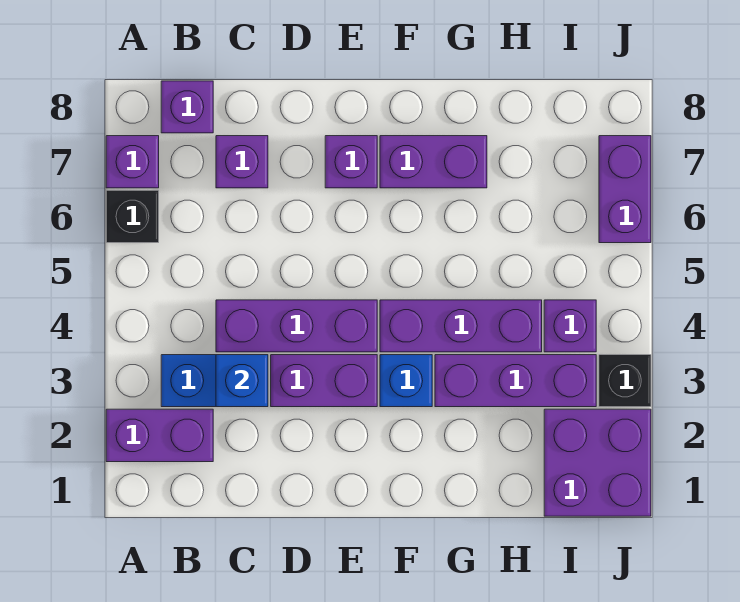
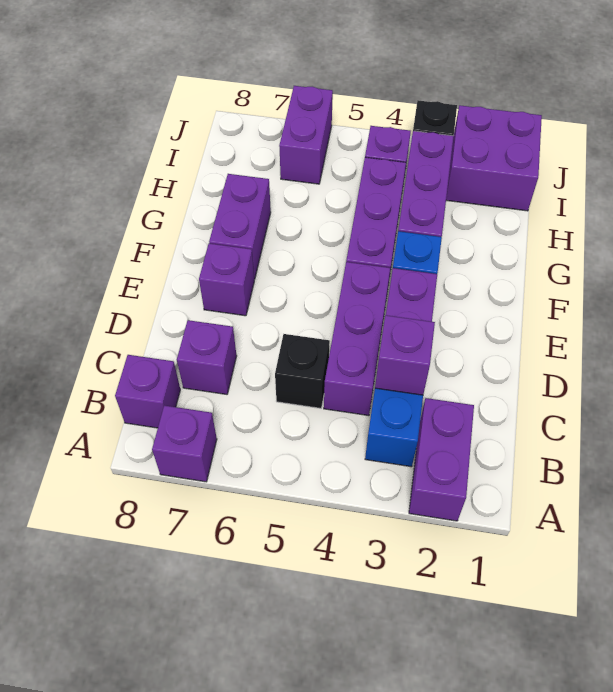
black brick A6 level 1 -> black brick C5 level 1
blue brick C3 level 2 -> purple brick C3 level 2
purple brick J6:J7 level 1 -> purple brick I6:J6 level 1

